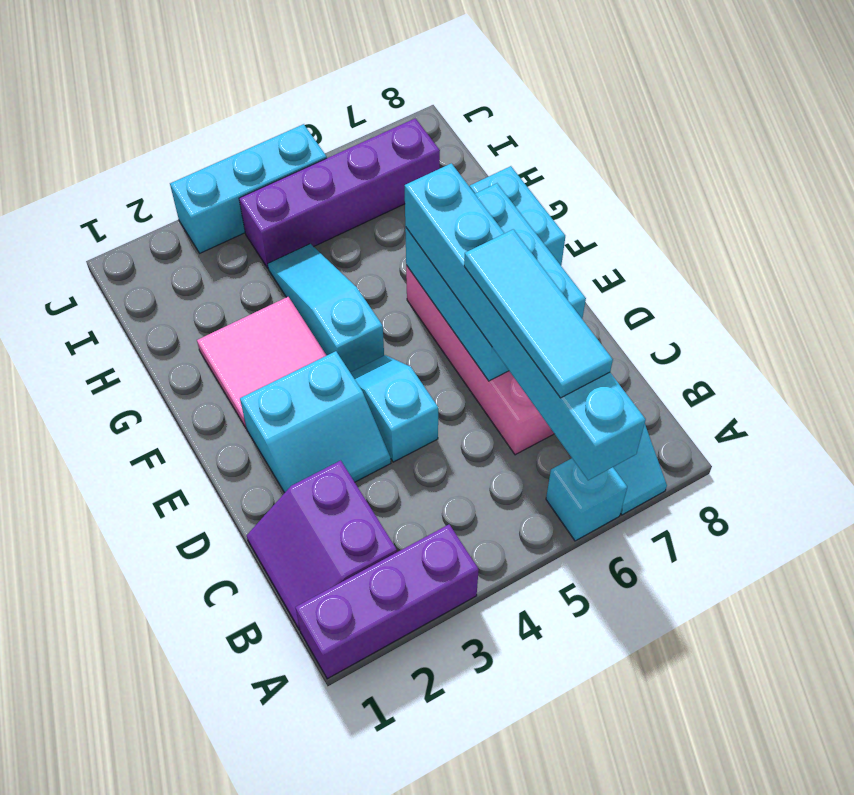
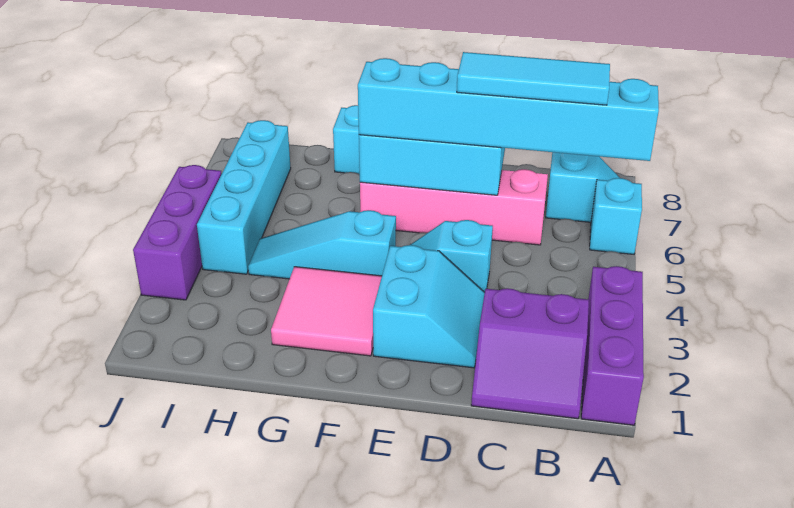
purple brick I4:I7 level 1 -> cyan brick I4:I7 level 1
cyan brick J3:J5 level 1 -> purple brick J3:J5 level 1

